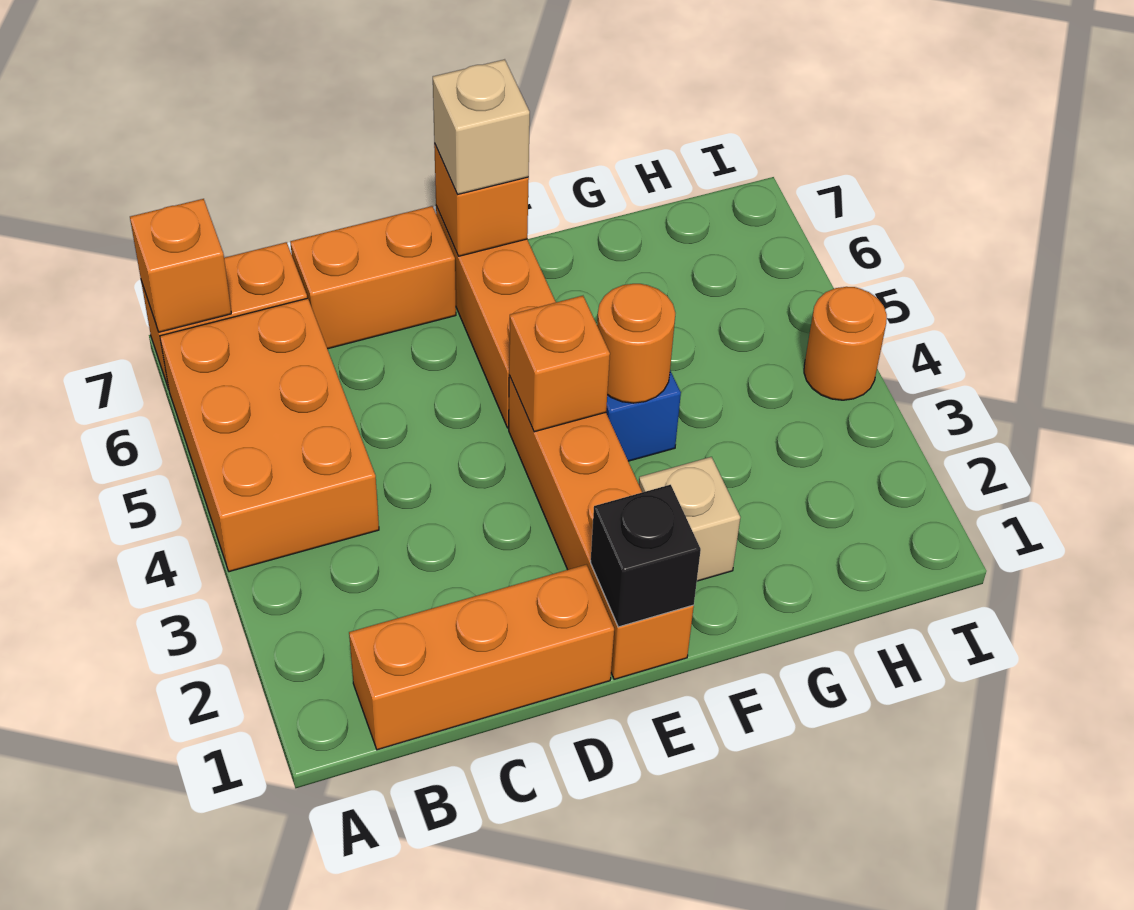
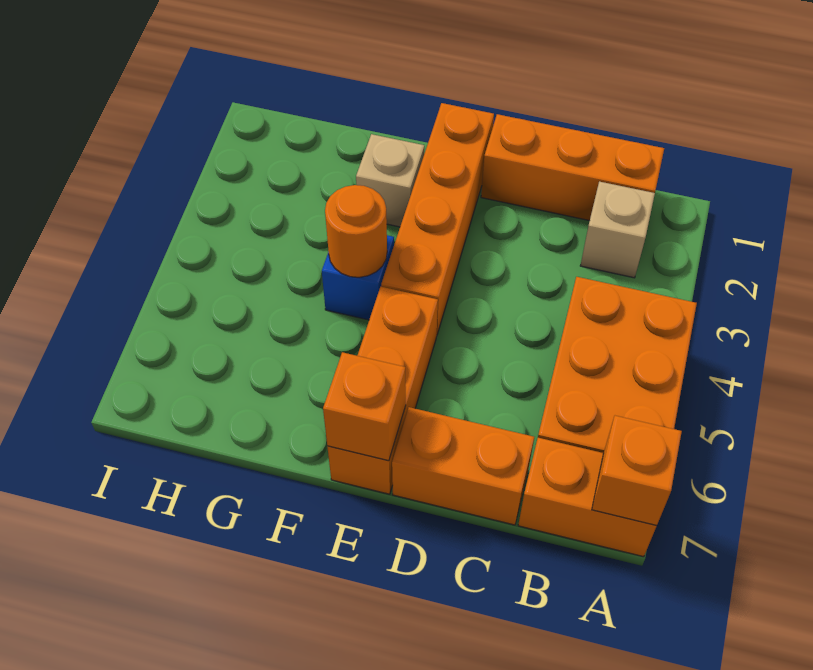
black brick E1 level 2 -> none
orange brick E4 level 2 -> none
tan brick E7 level 3 -> tan brick B2 level 1
orange round brick I4 level 1 -> none

